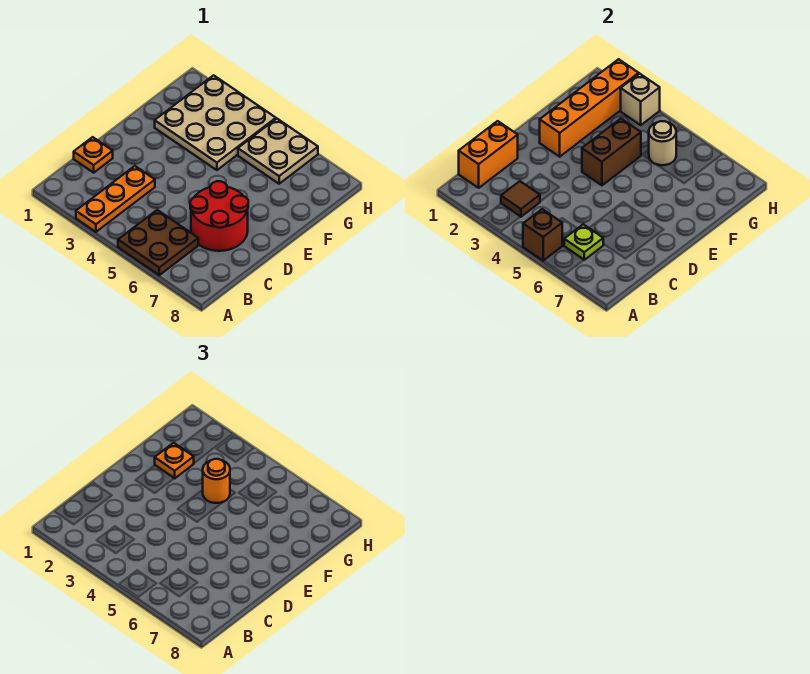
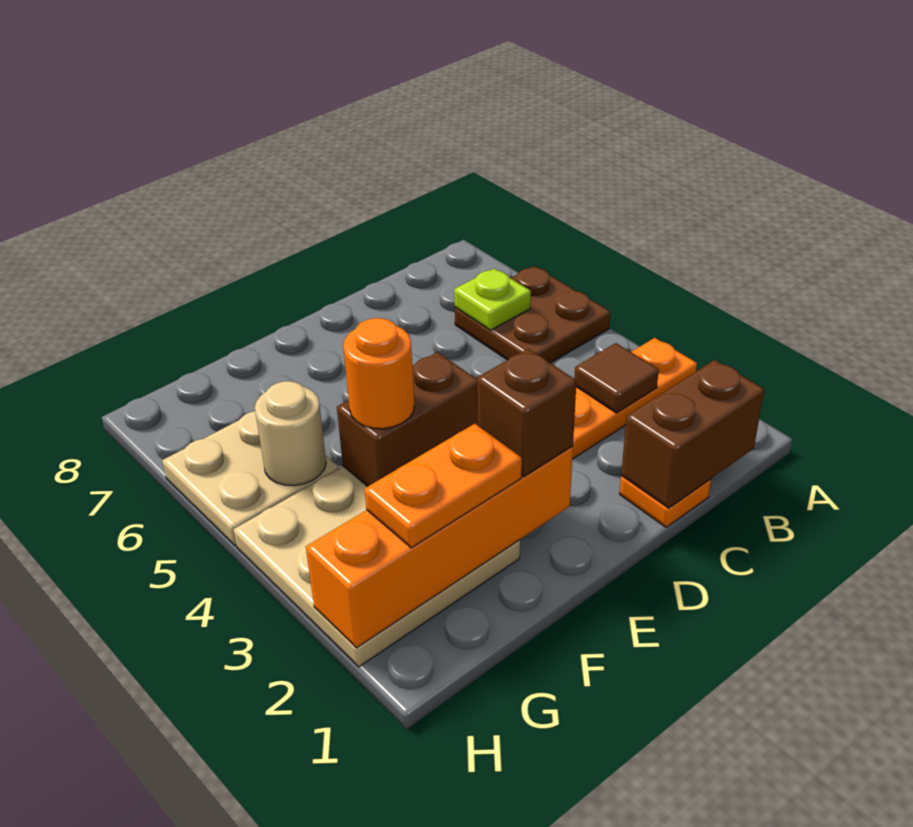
brown brick A5 level 2 -> brown brick E2 level 3
orange brick B1:C1 level 2 -> brown brick B1:C1 level 2
red round brick C6:D7 level 1 -> none
orange plate F2 level 3 -> orange plate F2:G2 level 3
tan brick H3 level 2 -> none

